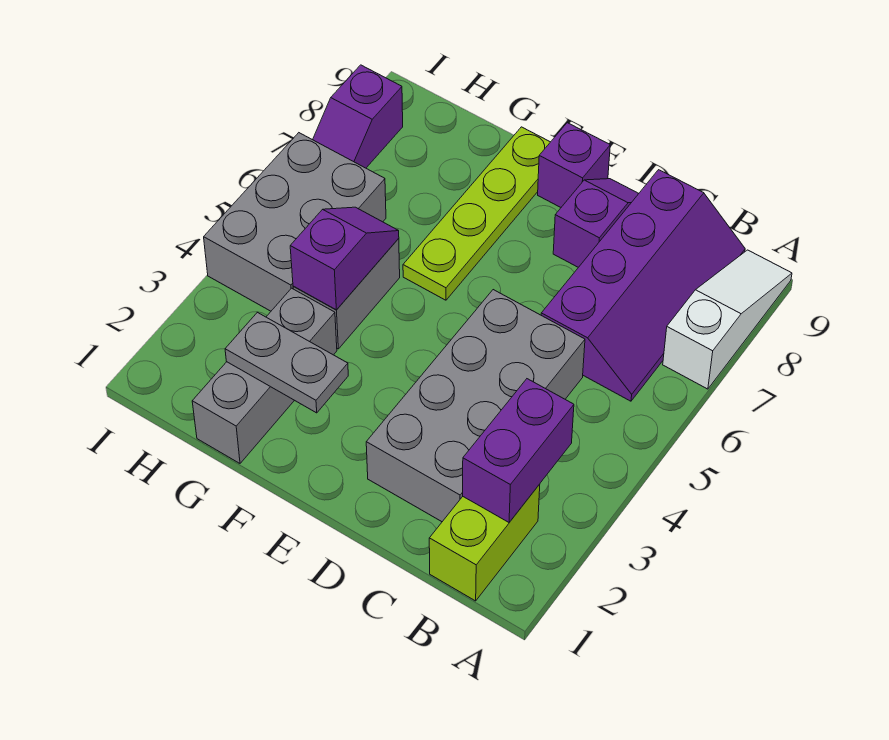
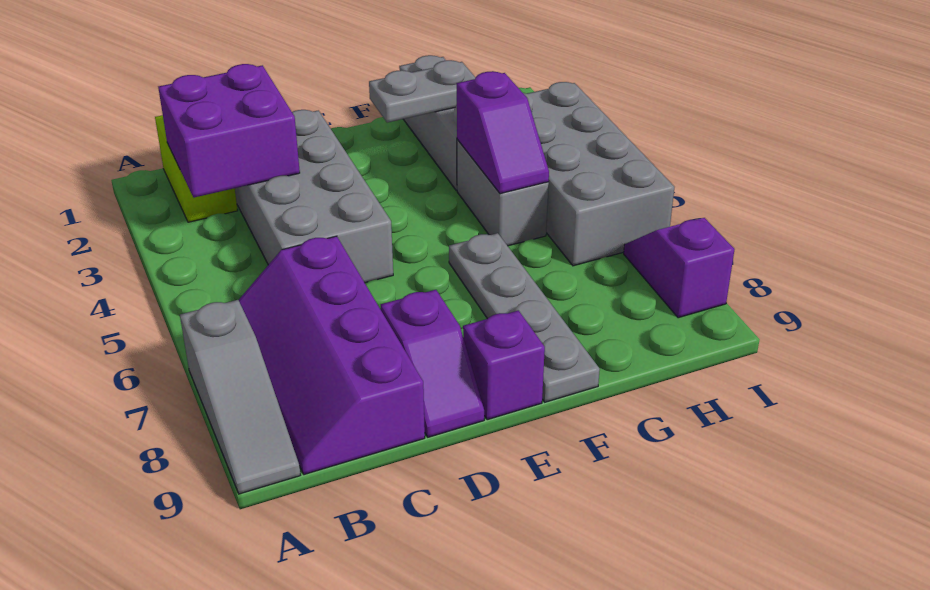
white slope A7:A9 level 1 top 7 -> grey slope A7:A9 level 1 top 7
purple brick B2:B3 level 2 -> purple brick B2:C3 level 2
lime plate F6:F9 level 1 -> grey plate F6:F9 level 1
grey brick H4:I6 level 1 -> grey brick H3:I6 level 1

